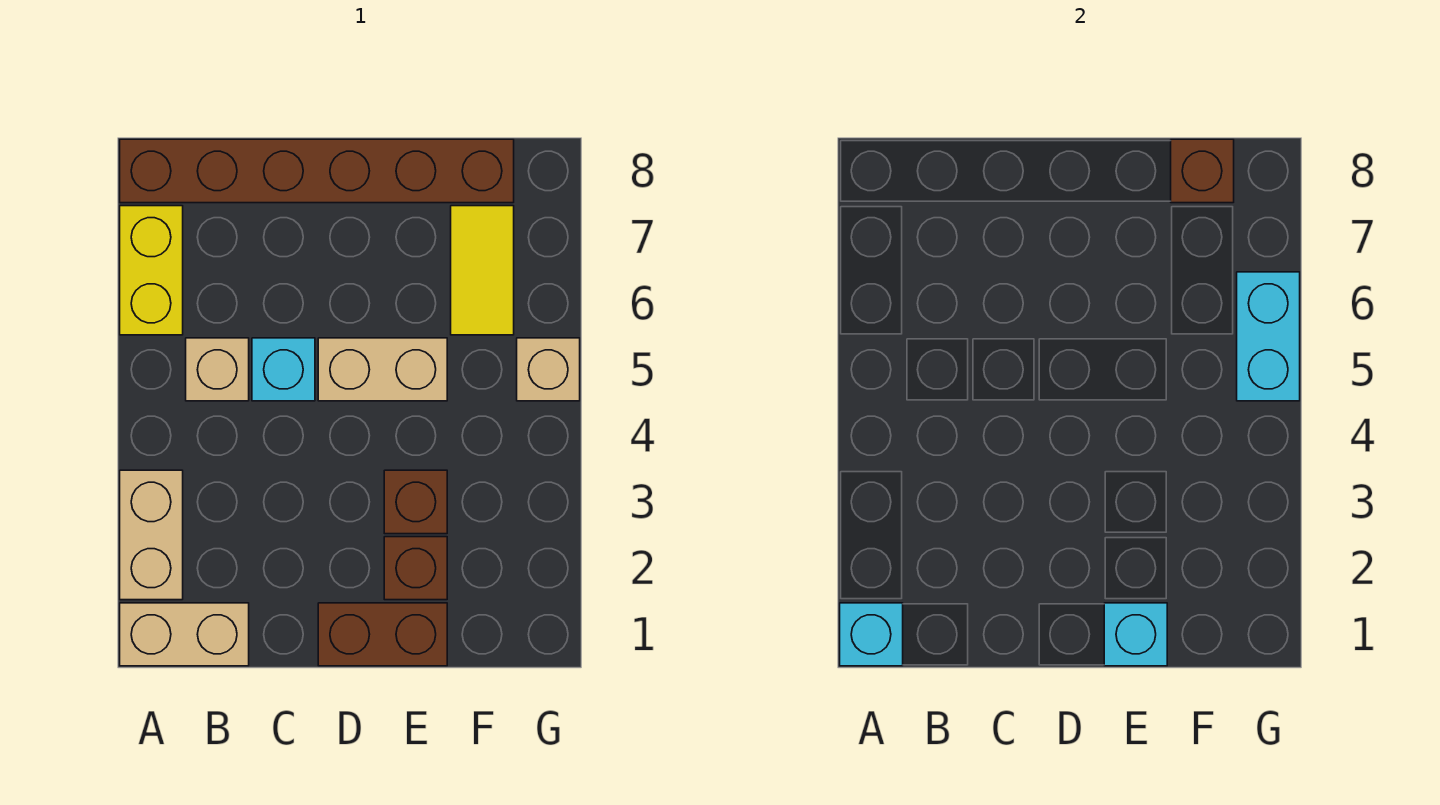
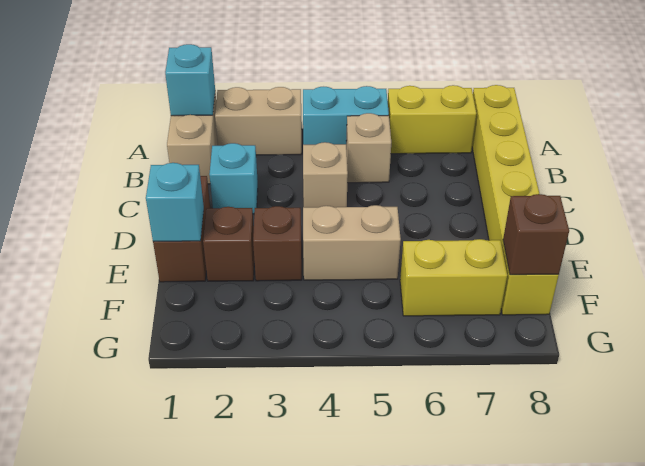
brown brick A8:F8 level 1 -> yellow brick A8:F8 level 1
cyan brick C5 level 1 -> cyan brick C2 level 1
tan brick D5:E5 level 1 -> tan brick E4:E5 level 1
yellow tile F6:F7 level 1 -> yellow brick F6:F7 level 1
tan brick G5 level 1 -> tan brick C4 level 1
cyan brick G5:G6 level 2 -> cyan brick A4:A5 level 1

